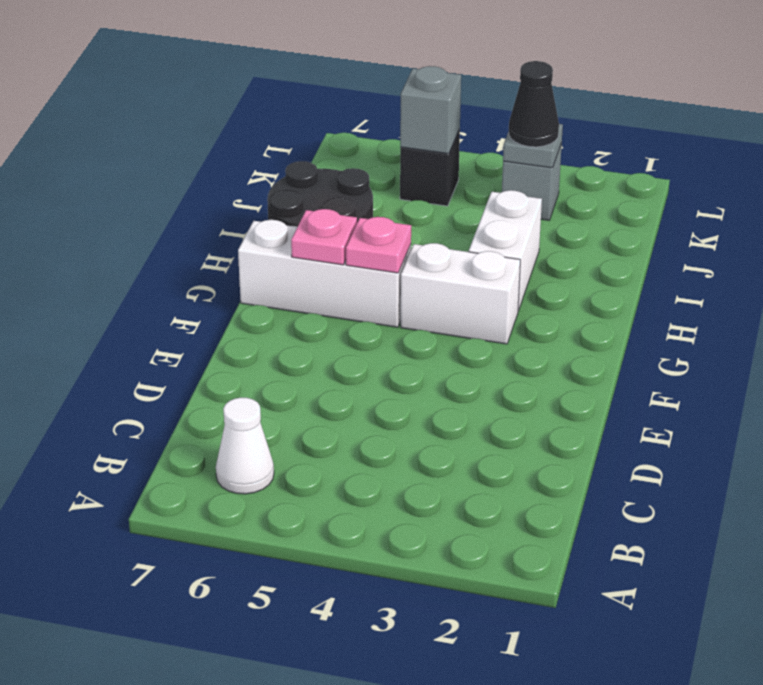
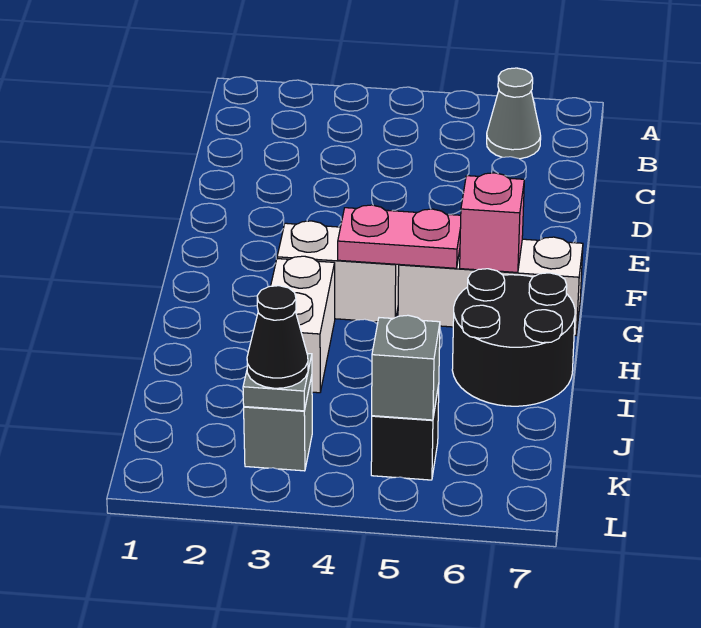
white cone B6 level 1 -> grey cone B6 level 1
pink plate G5 level 2 -> pink plate G4:G5 level 2
pink plate G6 level 2 -> pink brick G6 level 2

